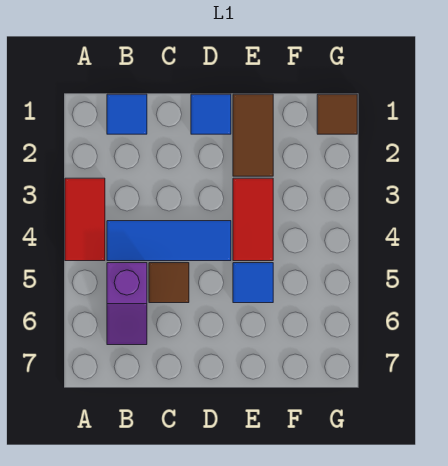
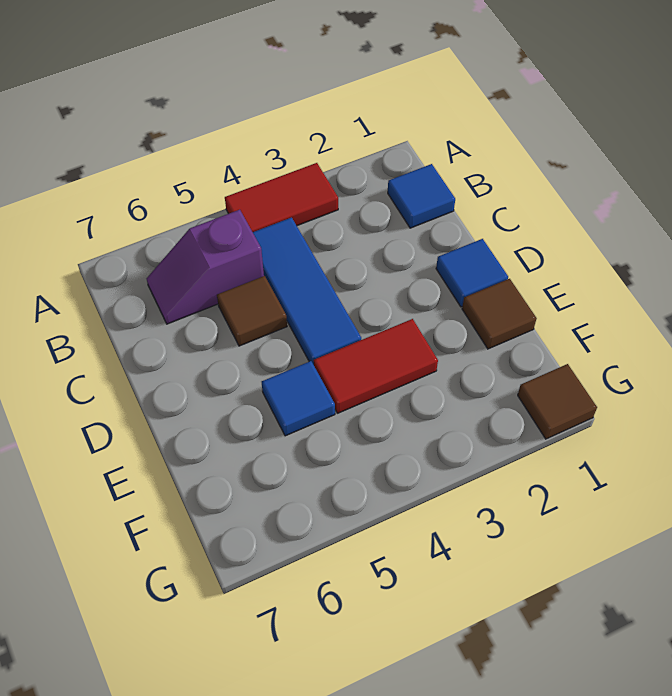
brown tile E1:E2 level 1 -> brown tile E1 level 1

